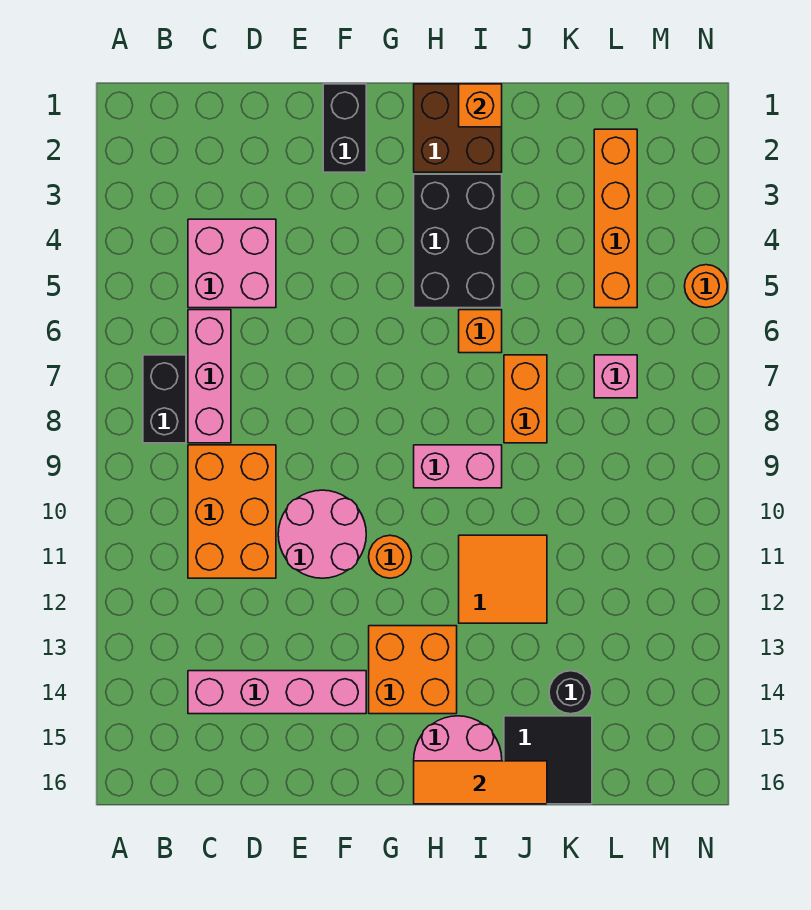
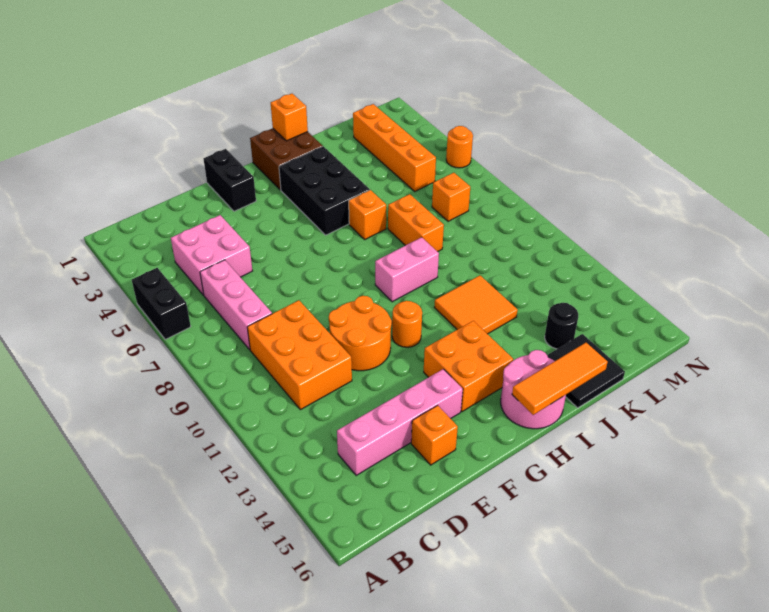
black brick B7:B8 level 1 -> black brick A5:A6 level 1
pink round brick E10:F11 level 1 -> orange round brick E10:F11 level 1
none -> orange brick E15 level 1
pink brick L7 level 1 -> orange brick L7 level 1

